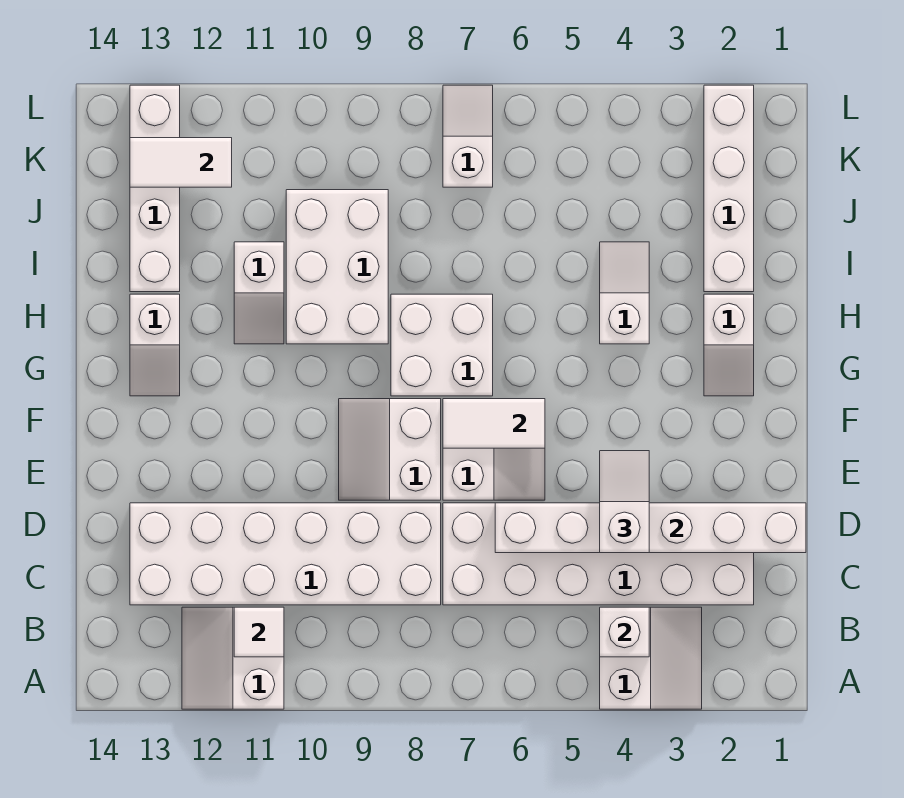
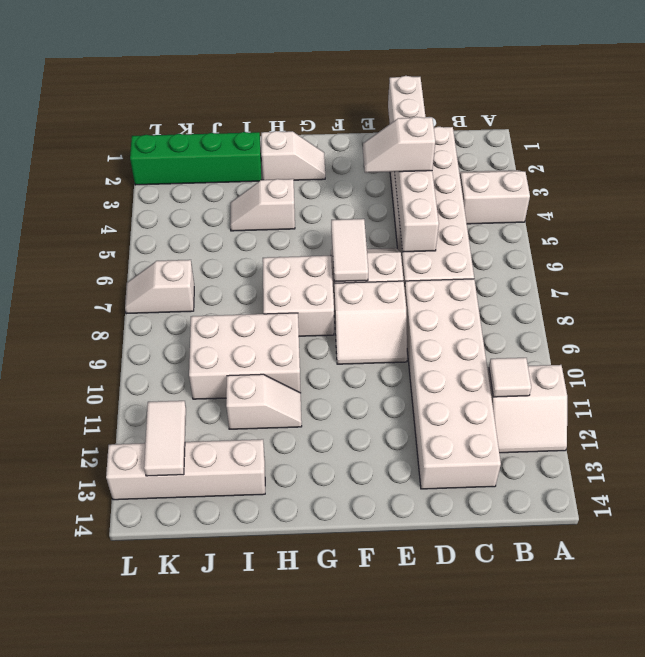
white brick B4 level 2 -> none
white slope G13:H13 level 1 top H -> none
white brick I2:L2 level 1 -> green brick I2:L2 level 1

